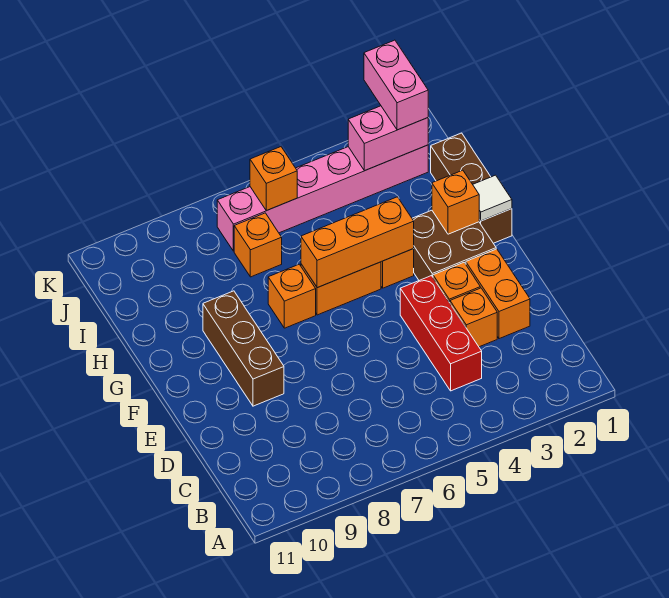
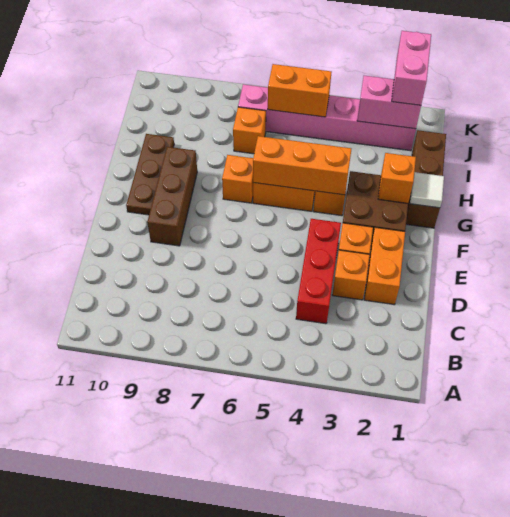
none -> brown plate F10:H10 level 1
orange brick J6 level 2 -> orange brick J5:J6 level 2

